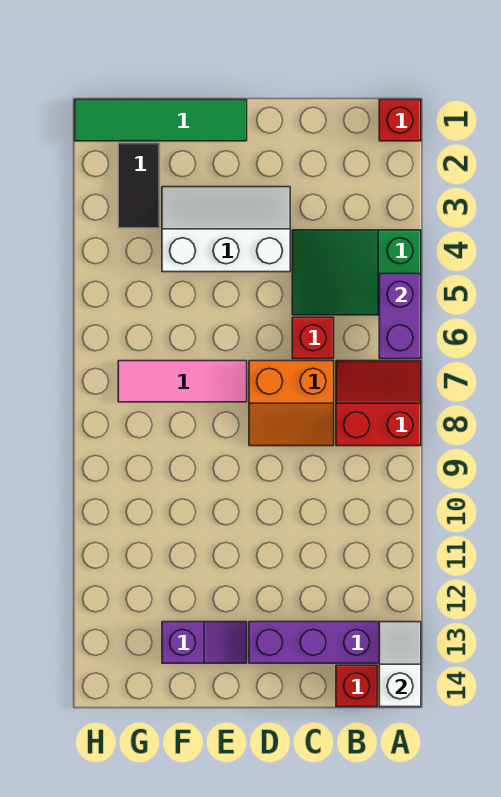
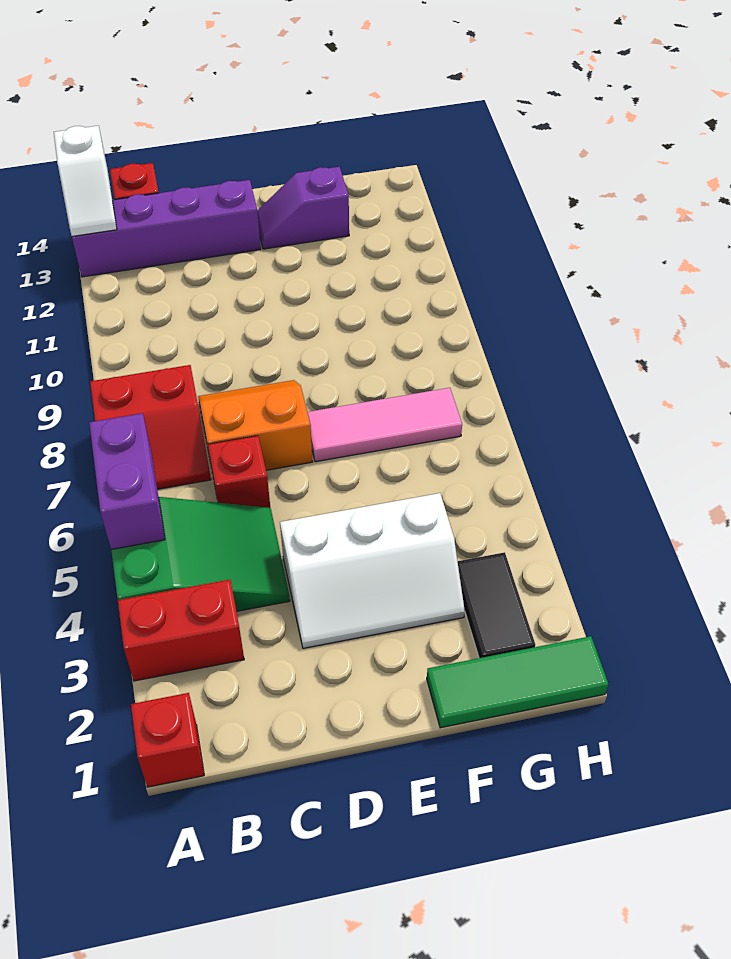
none -> red brick A3:B3 level 1
green tile E1:H1 level 1 -> green tile F1:H1 level 1

